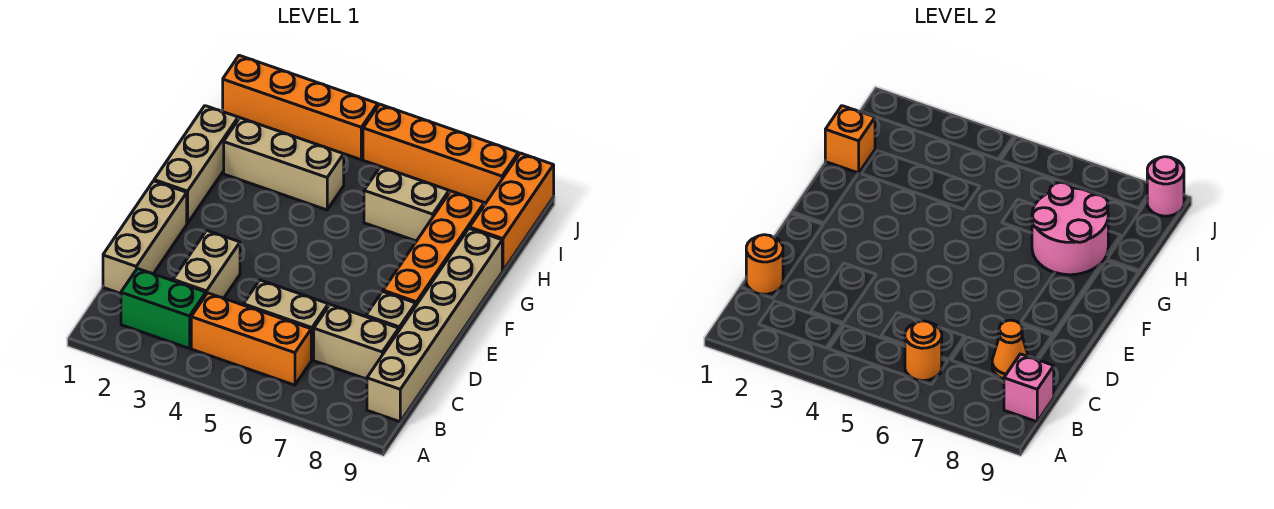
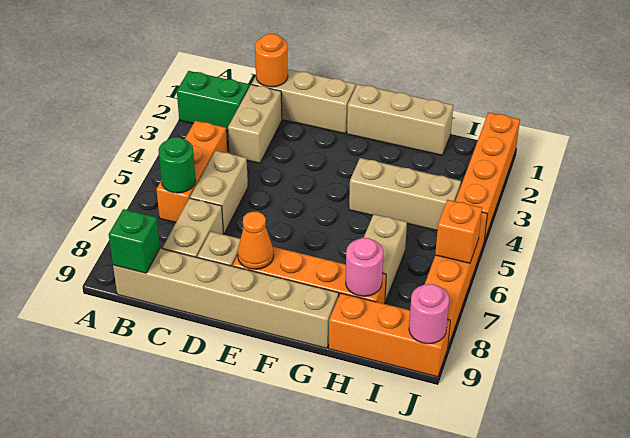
green brick B2:B3 level 1 -> green brick A2:B2 level 1
orange round brick B6 level 2 -> green round brick B6 level 2
pink brick B9 level 2 -> green brick B9 level 2
tan brick C3:D3 level 1 -> tan brick C2:C3 level 1
orange cone C8 level 2 -> orange cone E8 level 2
pink round brick G7:H8 level 2 -> pink round brick H8 level 2
orange brick H1 level 2 -> orange brick J6 level 2
tan brick H2:H4 level 1 -> tan brick G4:I4 level 1

